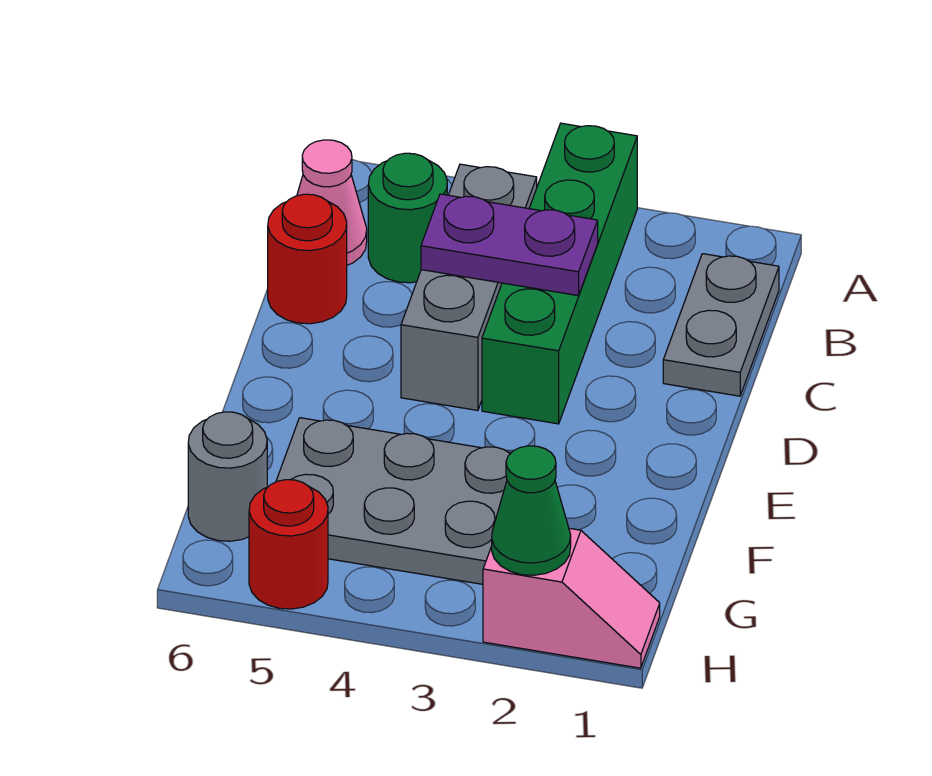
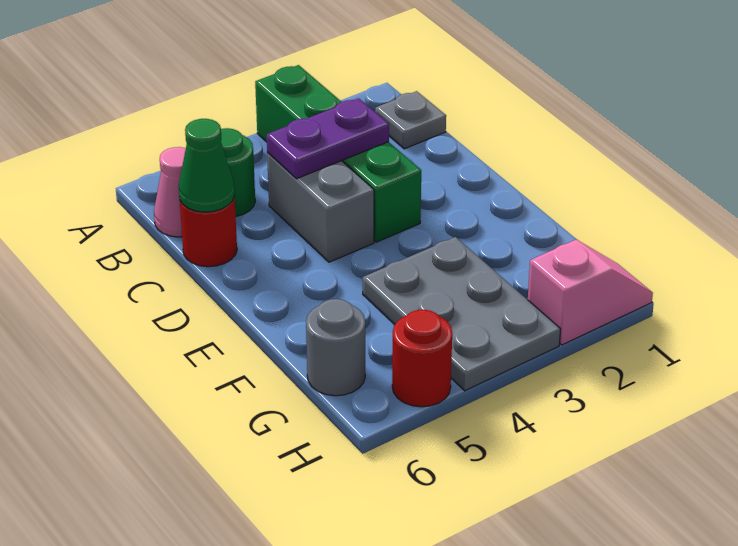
grey plate B1:C1 level 1 -> grey plate B1 level 1
grey brick B4:D4 level 1 -> grey brick C4:D4 level 1
grey plate F3:G5 level 1 -> grey plate F3:H4 level 1
green cone H2 level 2 -> green cone C6 level 2

